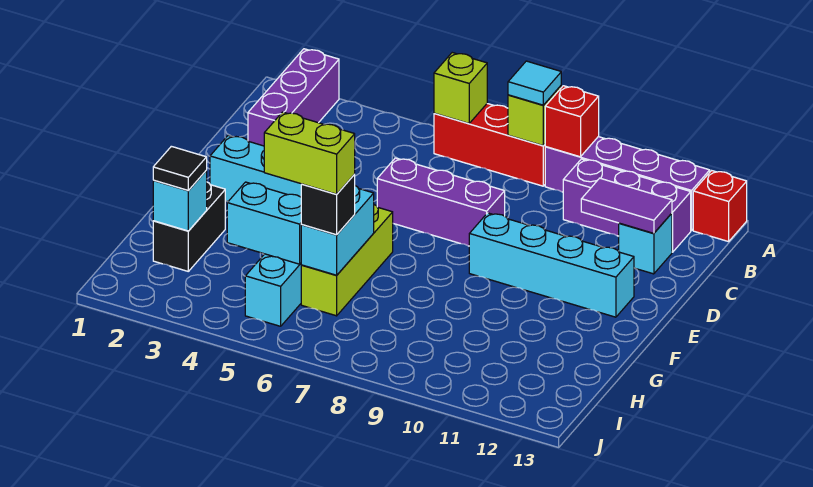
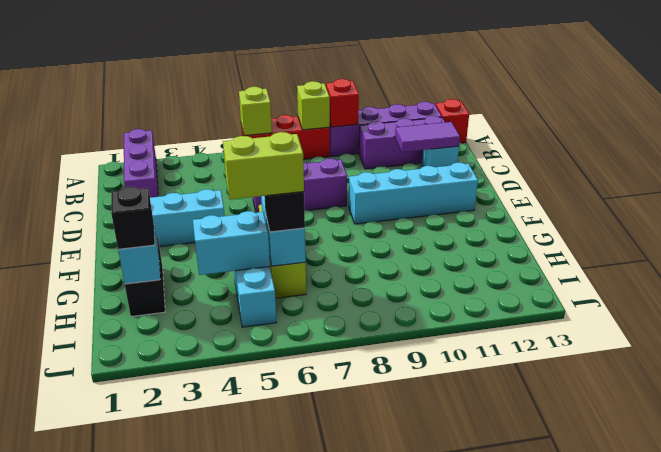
cyan tile A8 level 3 -> none
black tile H2 level 3 -> black brick H2 level 3

